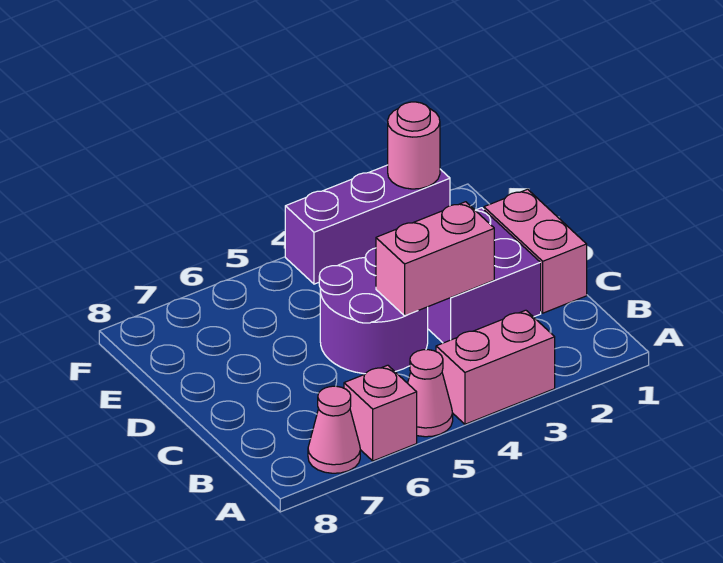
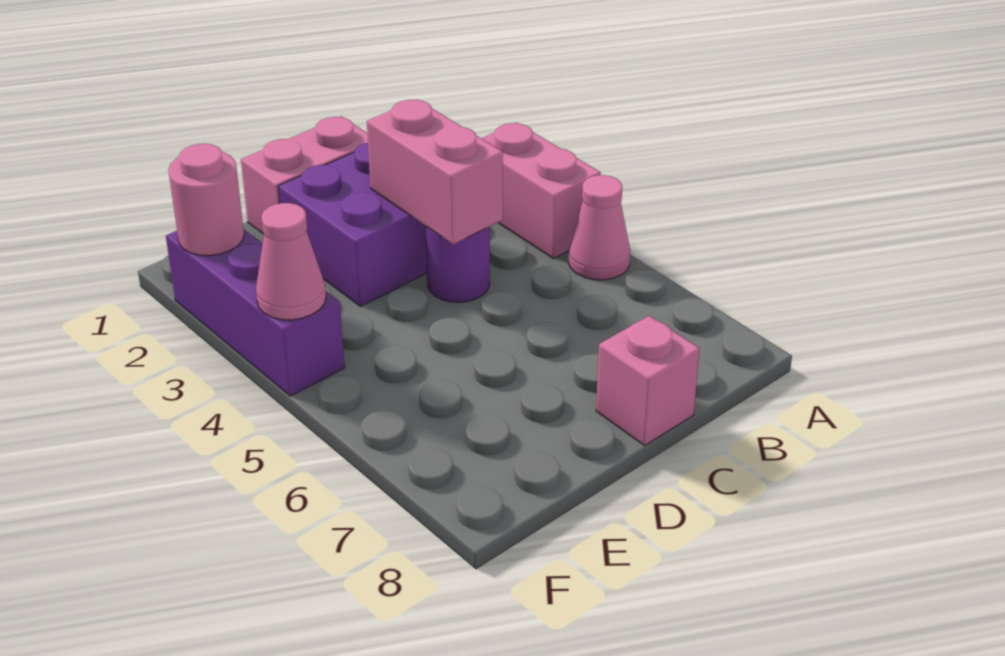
pink brick A6 level 1 -> pink brick C8 level 1
pink cone A7 level 1 -> pink cone F4 level 2
purple round brick C4:D5 level 1 -> purple round brick C4 level 1

